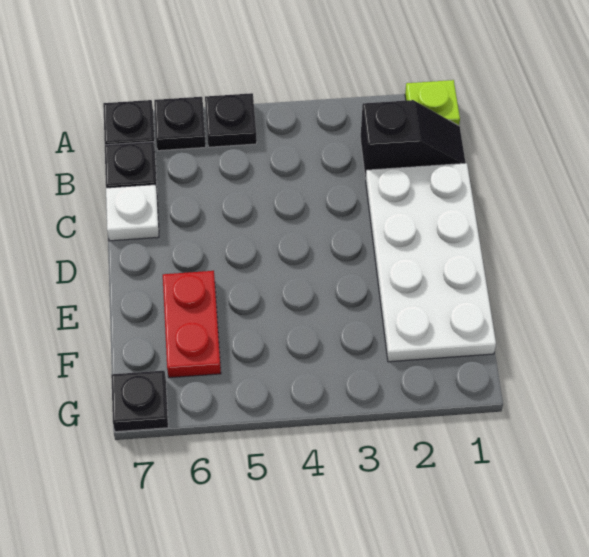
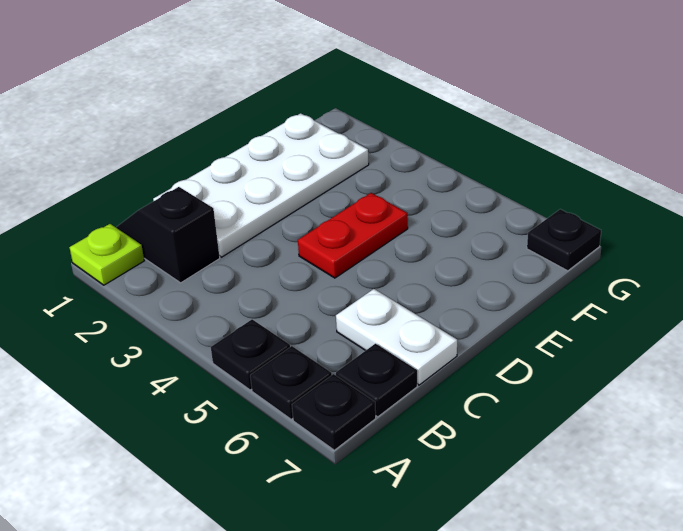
white plate C7 level 1 -> white plate C6:C7 level 1
red plate E6:F6 level 1 -> red plate D4:E4 level 1

